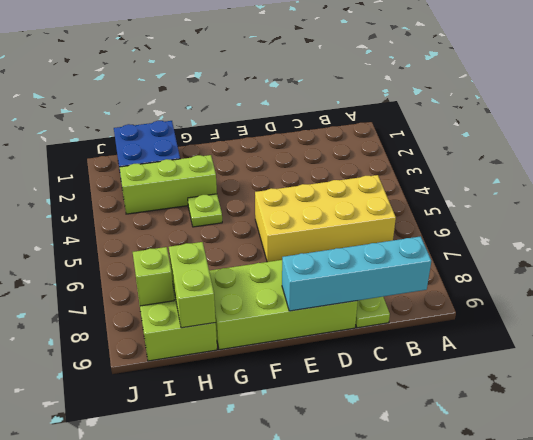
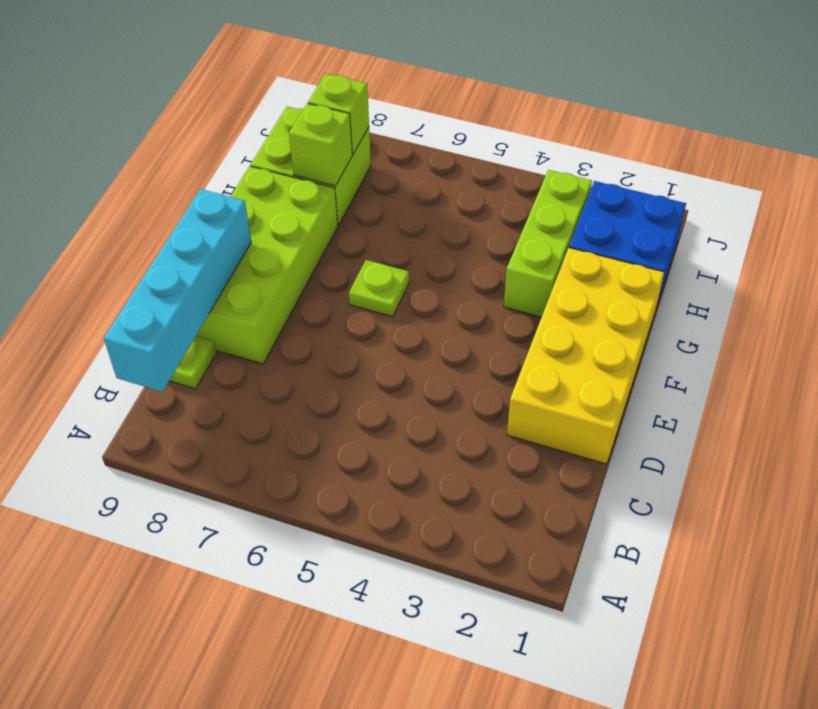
yellow brick B5:E6 level 1 -> yellow brick D1:G2 level 1
lime plate G4 level 1 -> lime plate F6 level 1
lime brick H8:H9 level 2 -> lime brick H8 level 2

